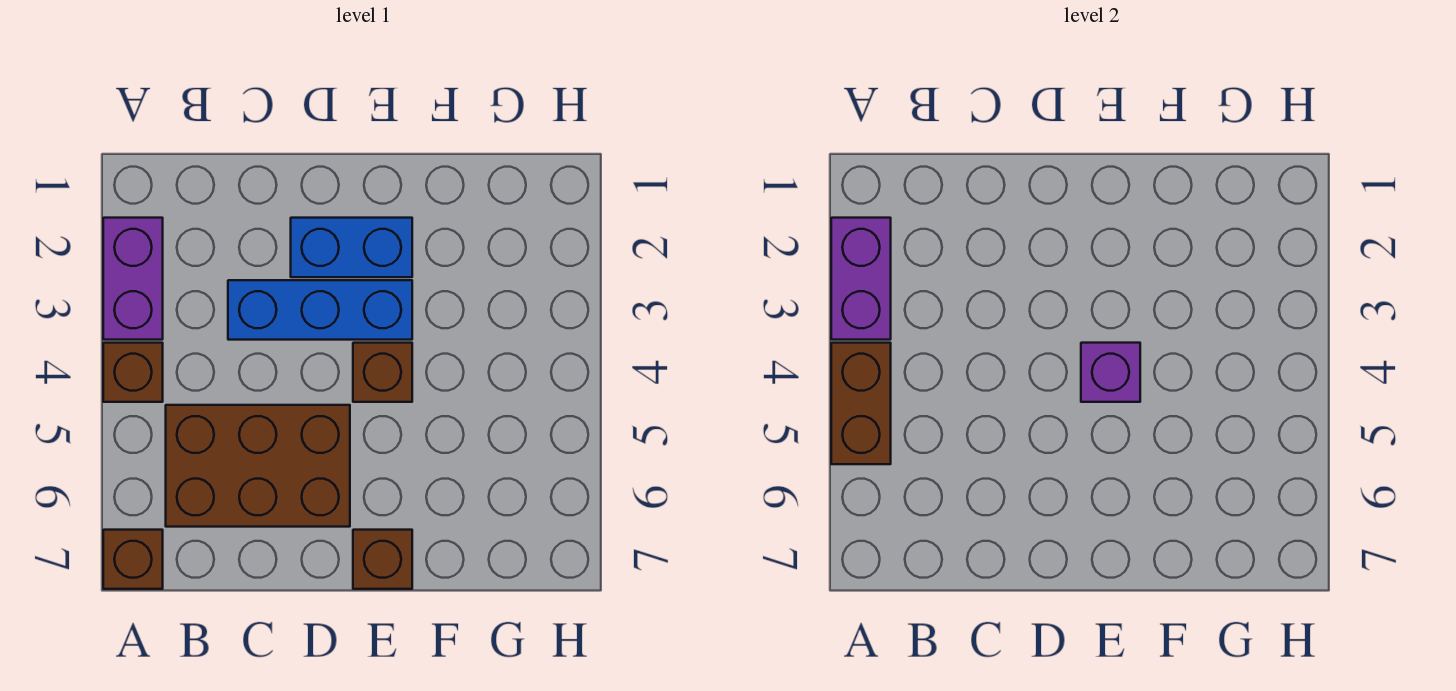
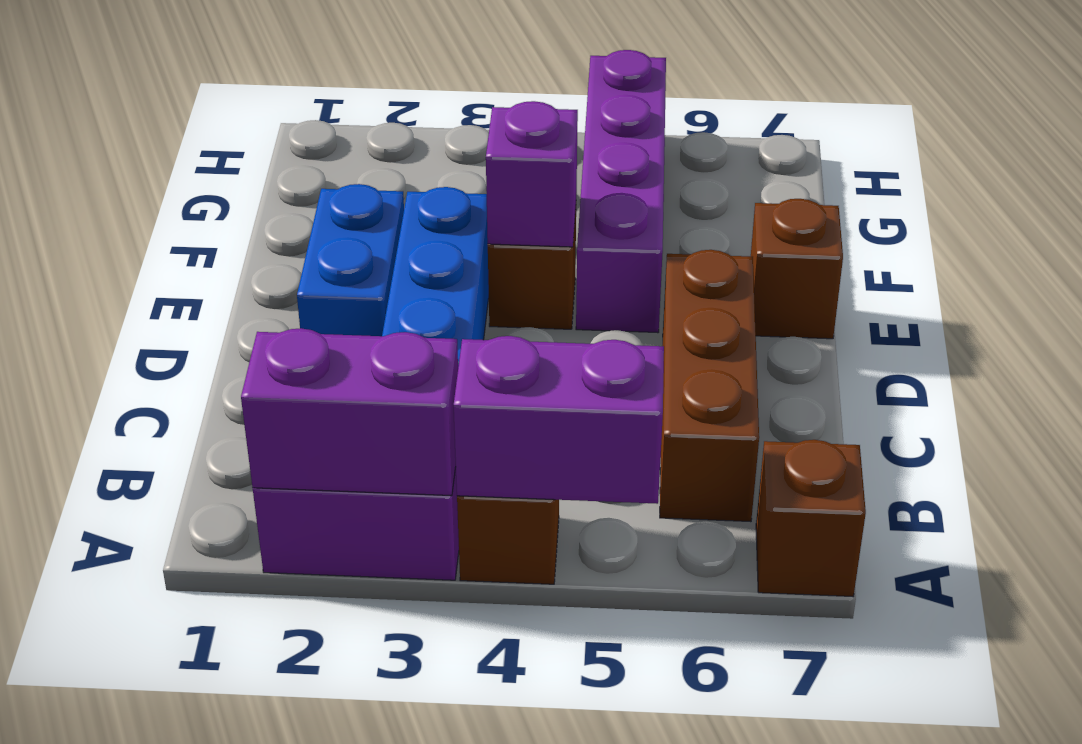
brown brick A4:A5 level 2 -> purple brick A4:A5 level 2
brown brick B5:D6 level 1 -> brown brick B6:D6 level 1
none -> purple brick E5:H5 level 1

